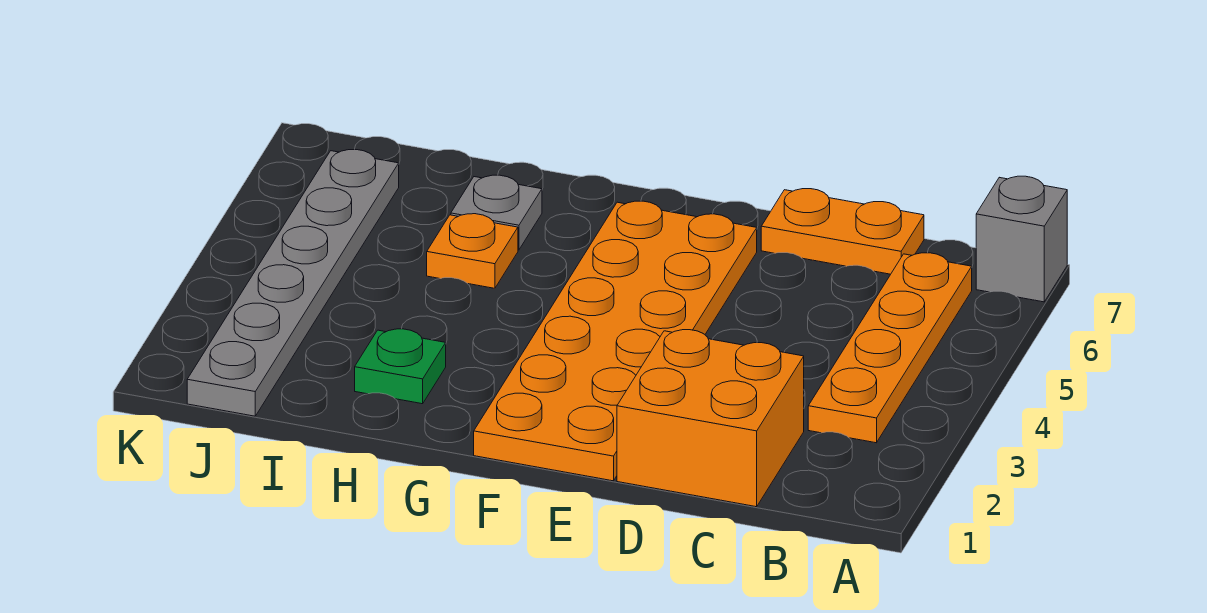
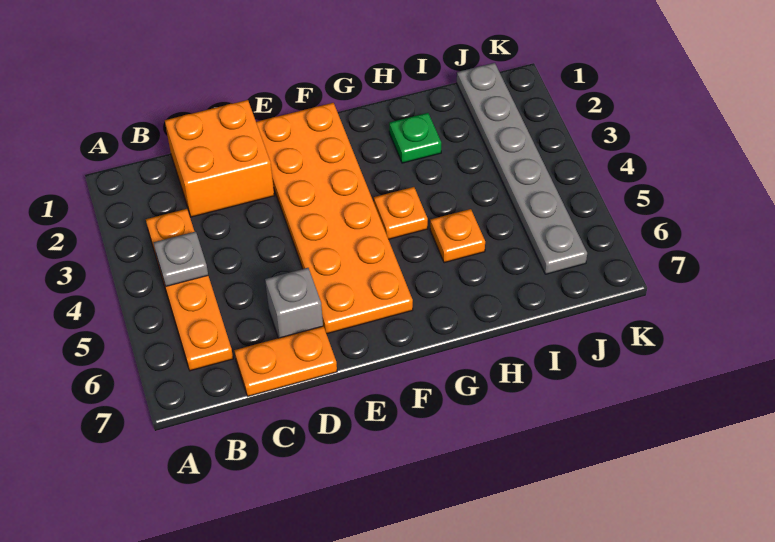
grey brick A7 level 1 -> grey brick D6 level 1
none -> orange plate G4 level 1
grey plate H6 level 1 -> grey plate B4 level 2

